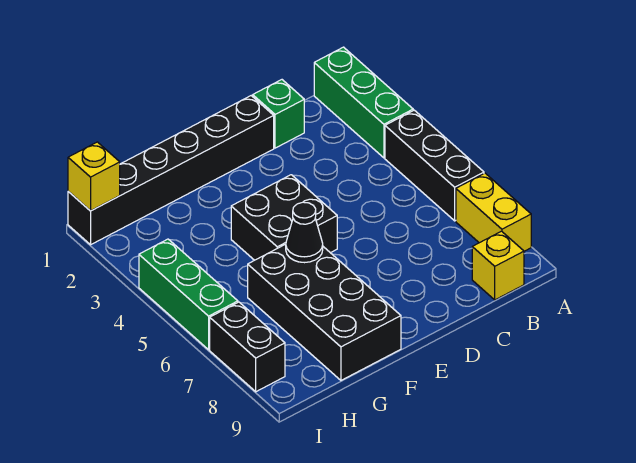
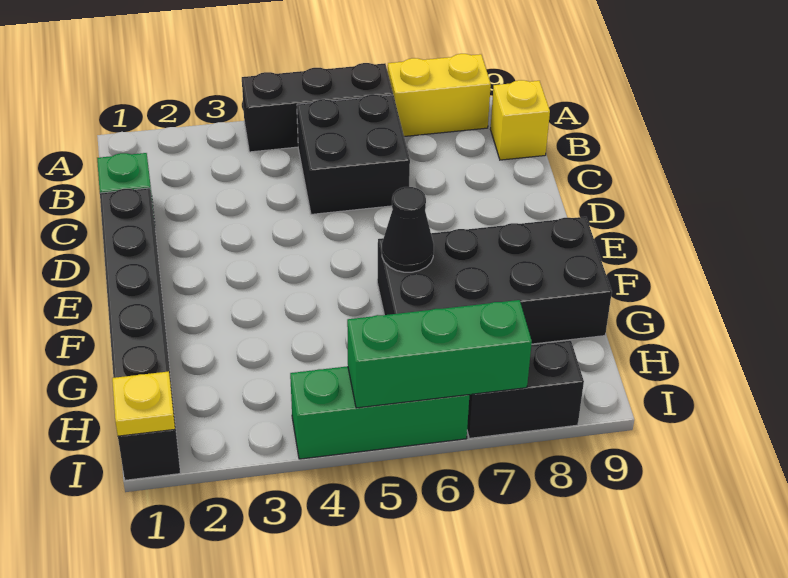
green brick A1:A3 level 1 -> green brick I5:I7 level 2
black brick E4:F5 level 1 -> black brick B5:C6 level 1
yellow brick I1 level 2 -> yellow plate I1 level 2

